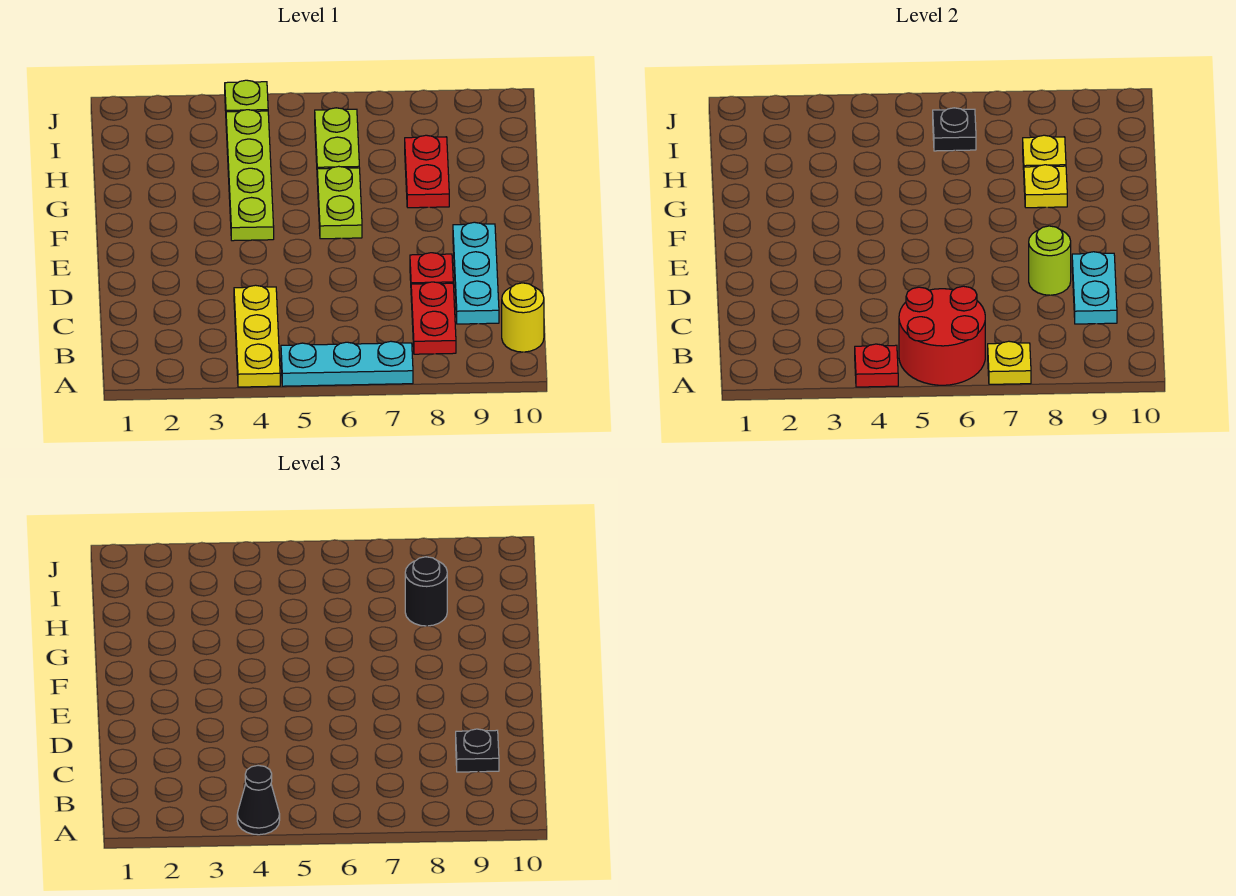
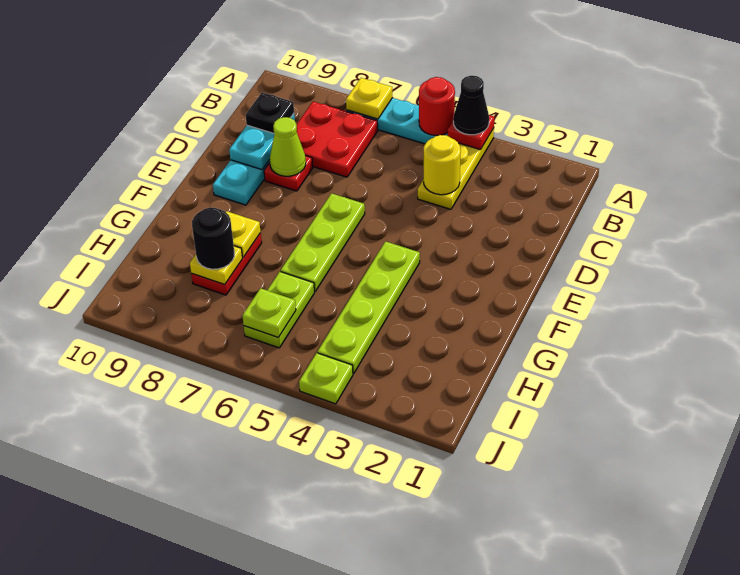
red round brick A5:B6 level 2 -> red round brick A5 level 2
red plate B8:C8 level 1 -> red plate B7:C8 level 1
yellow round brick B10 level 1 -> yellow round brick C4 level 2
lime round brick D8 level 2 -> lime cone D8 level 2
lime plate F6:G6 level 1 -> lime plate E6:G6 level 1
black plate I6 level 2 -> lime plate I6 level 2

